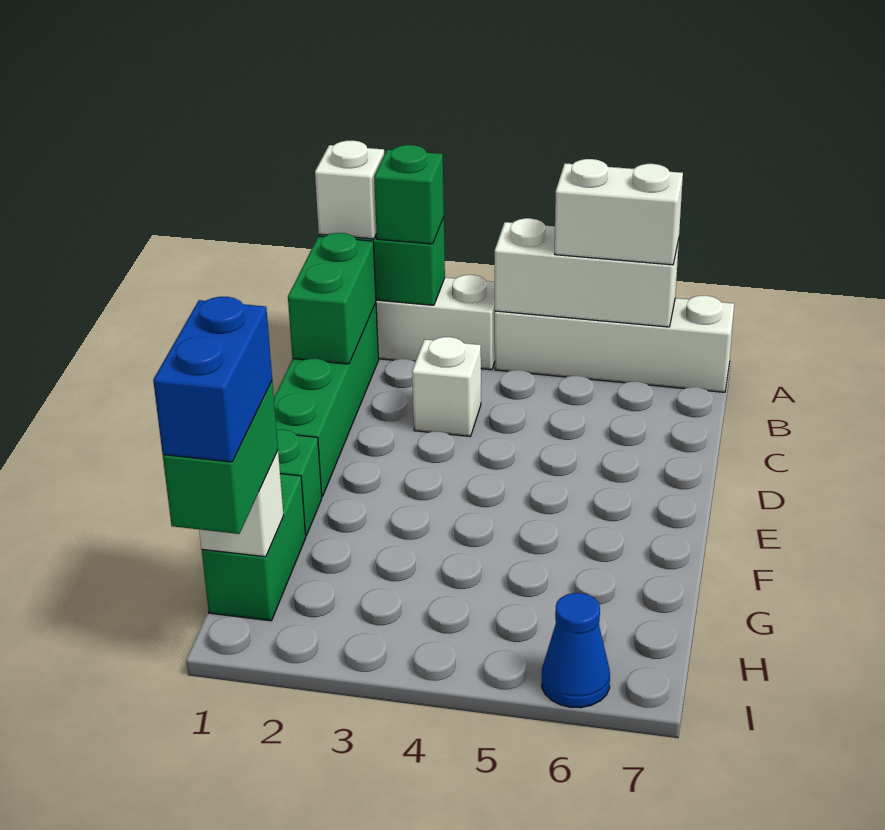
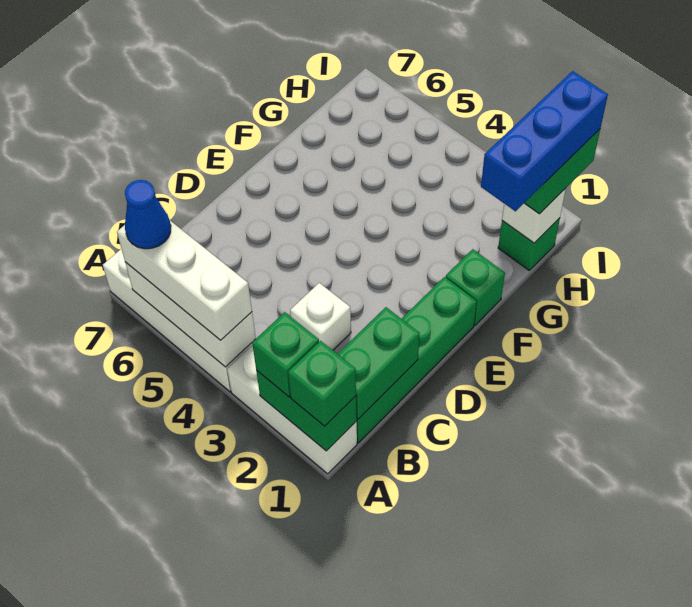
white brick A1 level 3 -> green brick A1 level 3
white brick A5:A6 level 3 -> white brick A4:A6 level 3
green brick G1:H1 level 1 -> green brick H1 level 1
blue brick H1:I1 level 4 -> blue brick G1:I1 level 4
blue cone I6 level 1 -> blue cone A6 level 4

